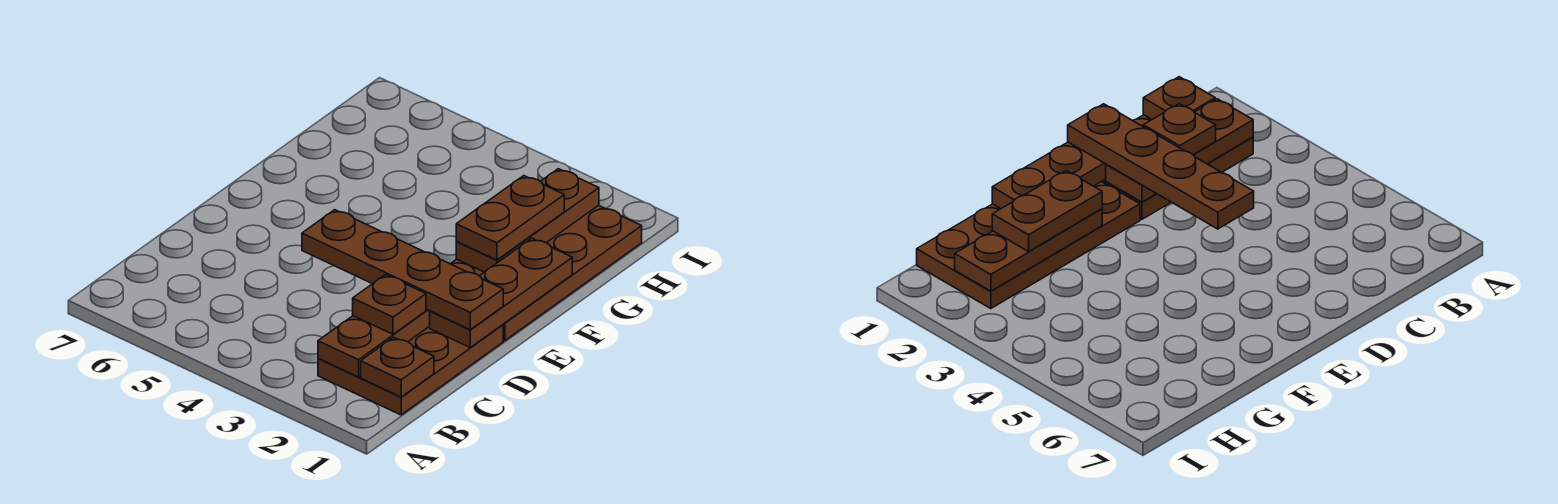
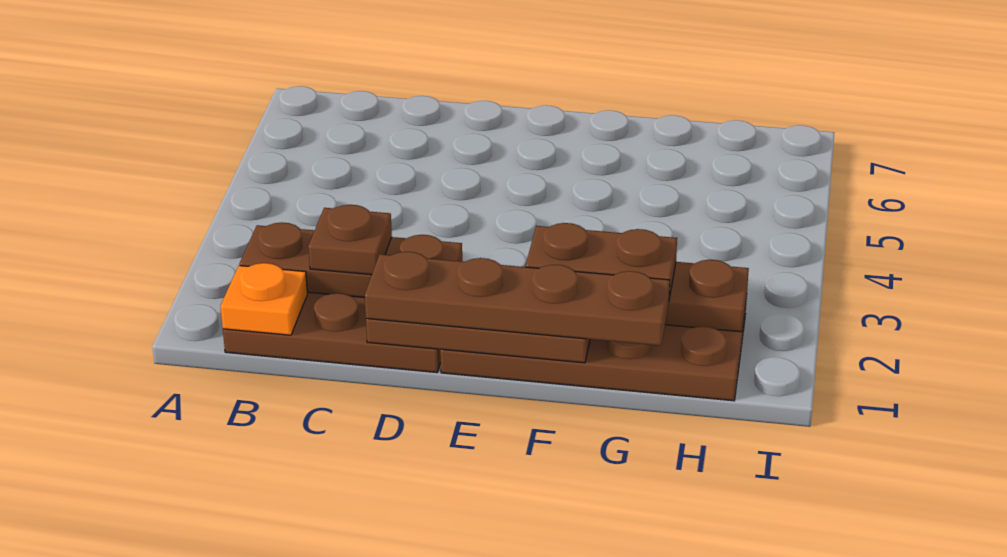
brown plate B1 level 2 -> orange plate B1 level 2
brown plate D1:D4 level 3 -> brown plate D1:G1 level 3

